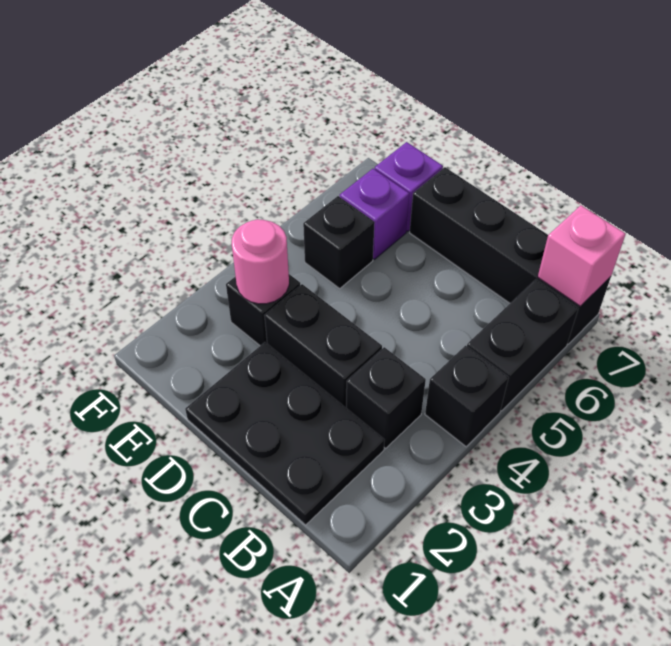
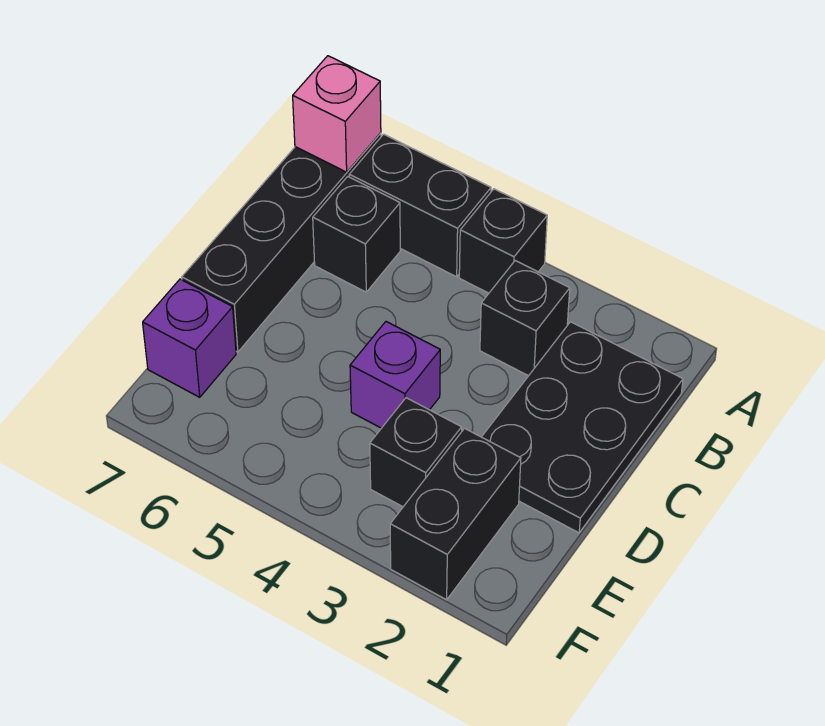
black brick C3:D3 level 1 -> black brick E2:F2 level 1
pink round brick E3 level 2 -> none
black brick E5 level 1 -> black brick B6 level 1
purple brick E6 level 1 -> purple brick D4 level 1

